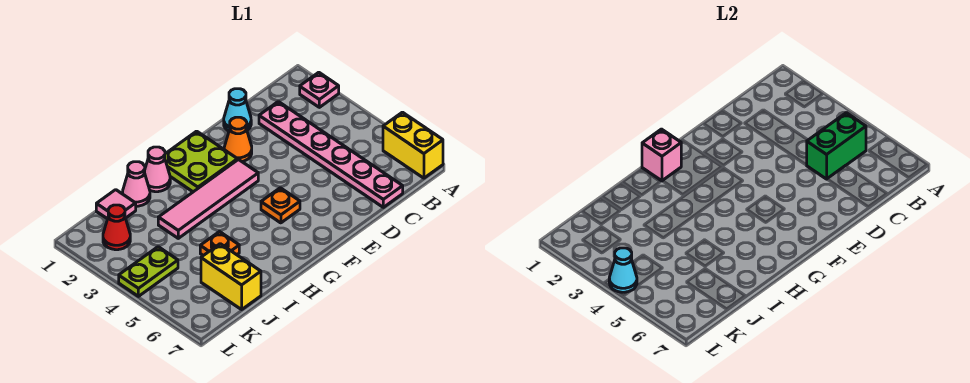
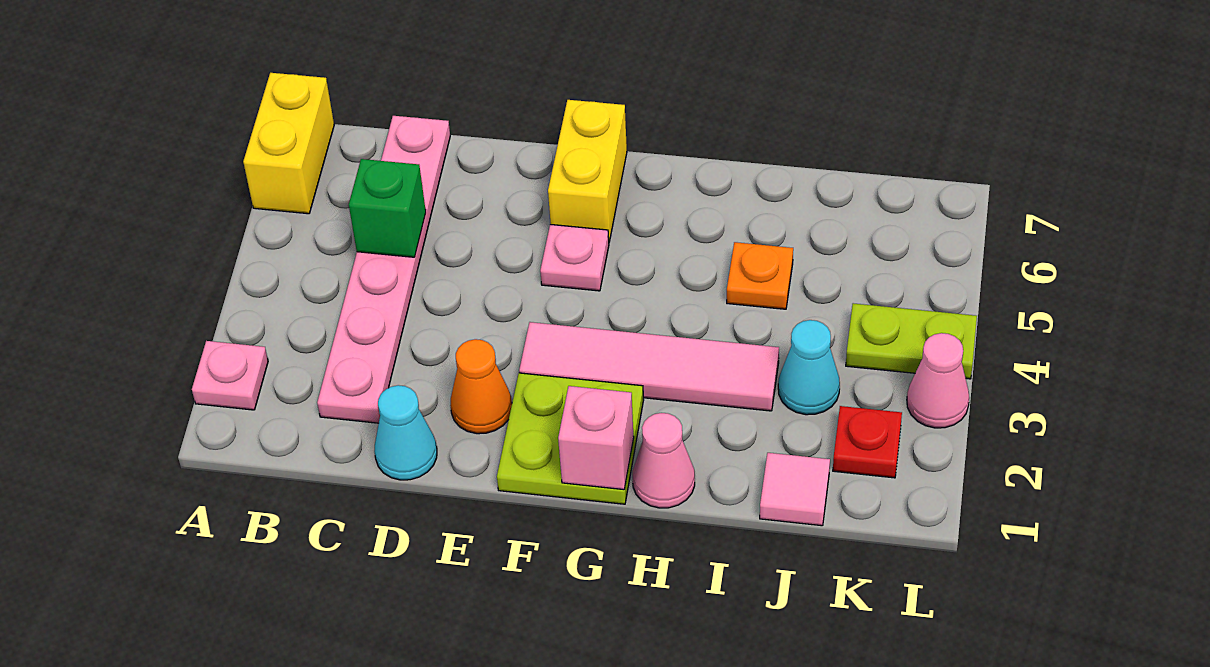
green brick B5:C5 level 2 -> green brick C5 level 2
orange plate F5 level 1 -> pink plate F5 level 1
pink cone I1 level 1 -> pink cone L3 level 1
yellow brick J6:J7 level 1 -> yellow brick F6:F7 level 1
red cone K2 level 1 -> red plate K2 level 1
cyan cone L4 level 2 -> cyan cone J3 level 1

